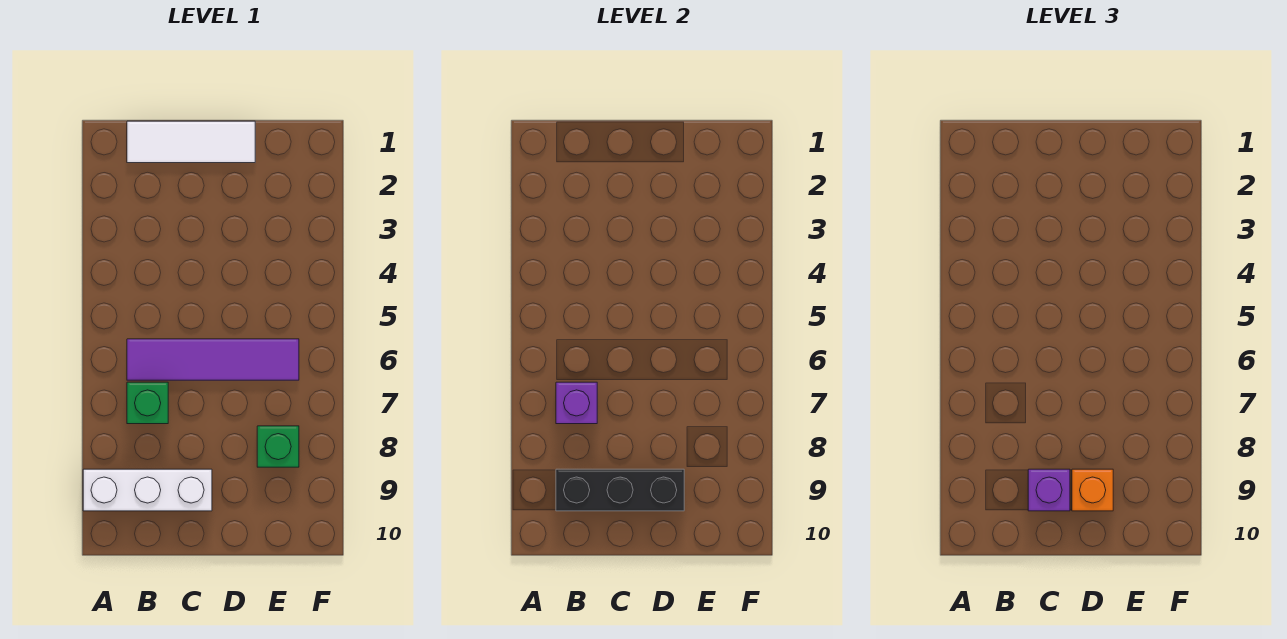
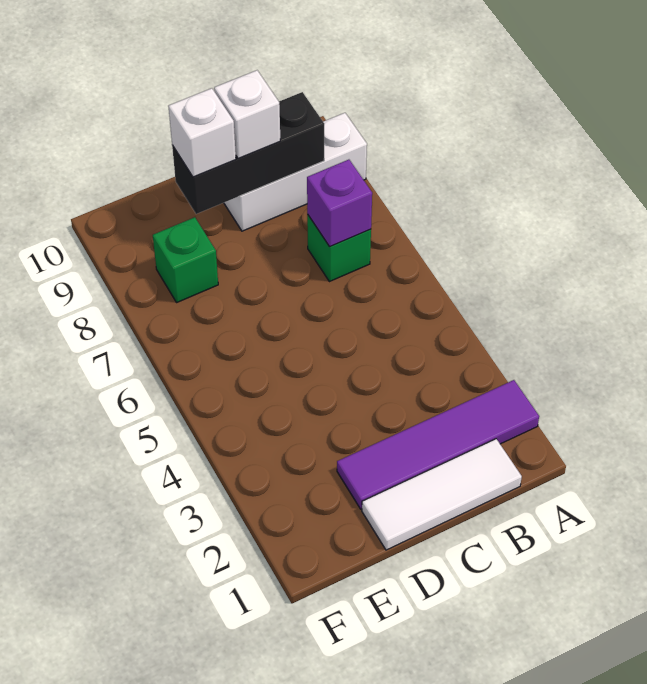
purple tile B6:E6 level 1 -> purple tile A2:D2 level 1
purple brick C9 level 3 -> white brick C9 level 3
orange brick D9 level 3 -> white brick D9 level 3

